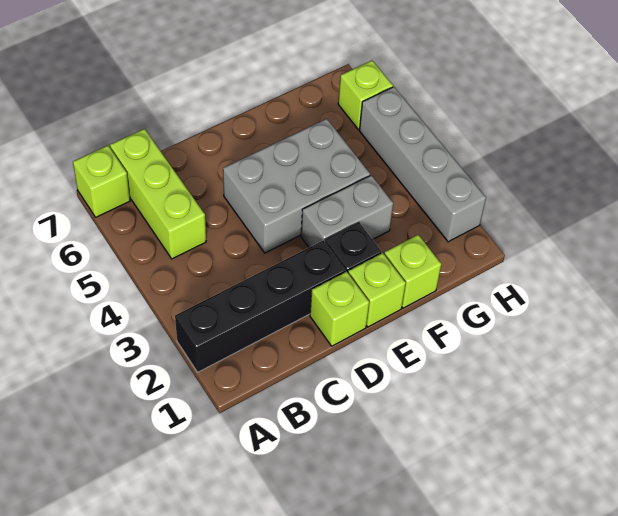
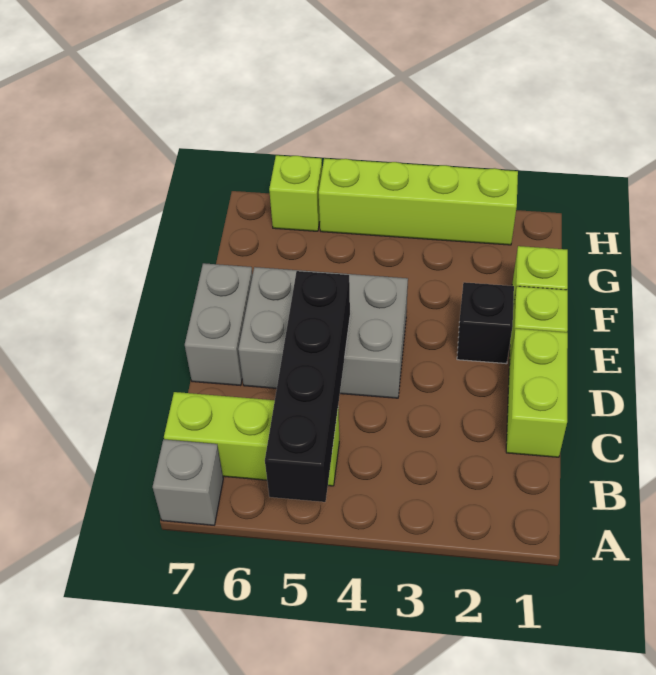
black brick A2:D2 level 1 -> black brick A5:D5 level 2
lime brick A7 level 1 -> grey brick A7 level 1
lime brick D1 level 1 -> lime brick C1:D1 level 1
grey brick D4:F5 level 1 -> grey brick D4:E6 level 1
grey brick E3:F3 level 1 -> grey brick D7:E7 level 1
grey brick H2:H5 level 1 -> lime brick H2:H5 level 1

